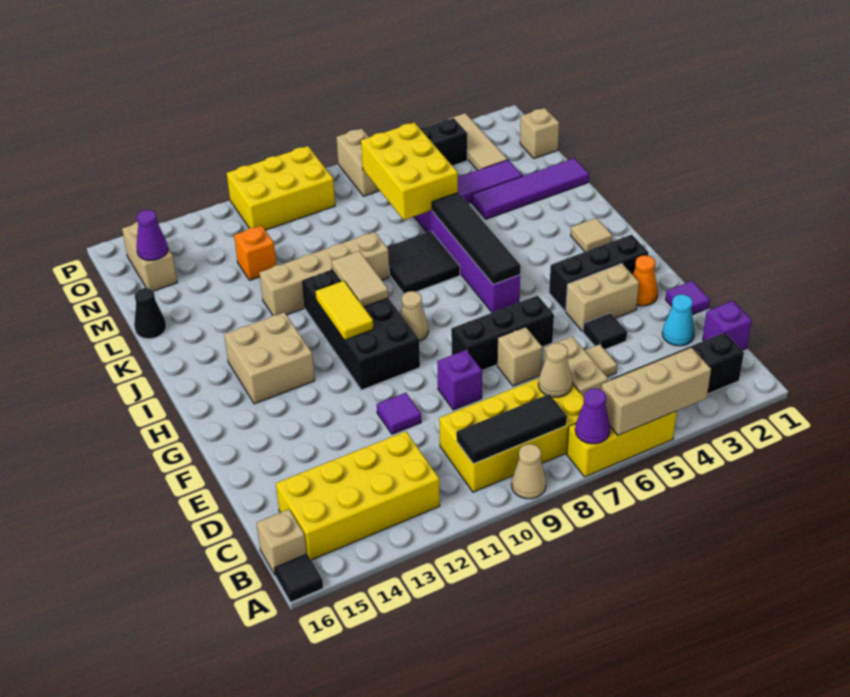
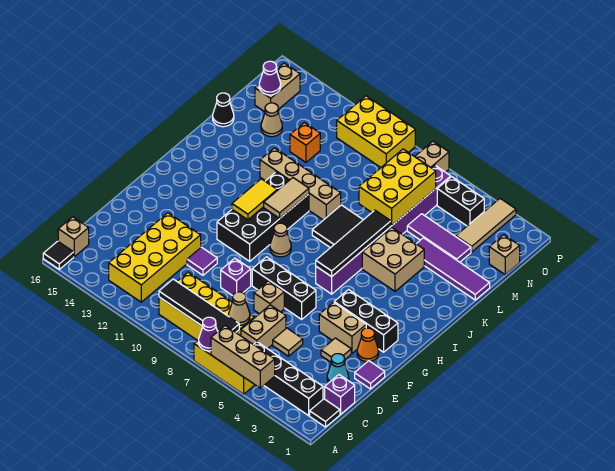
tan cone A9 level 1 -> tan cone M14 level 1
black tile B8:B10 level 2 -> black tile B7:B10 level 2
yellow brick B12:C15 level 1 -> yellow brick B12:E13 level 1
black tile E4 level 1 -> black tile B1 level 1
tan brick H13:I14 level 1 -> tan brick J4:K5 level 1
tan tile I2 level 1 -> tan tile E3 level 1

